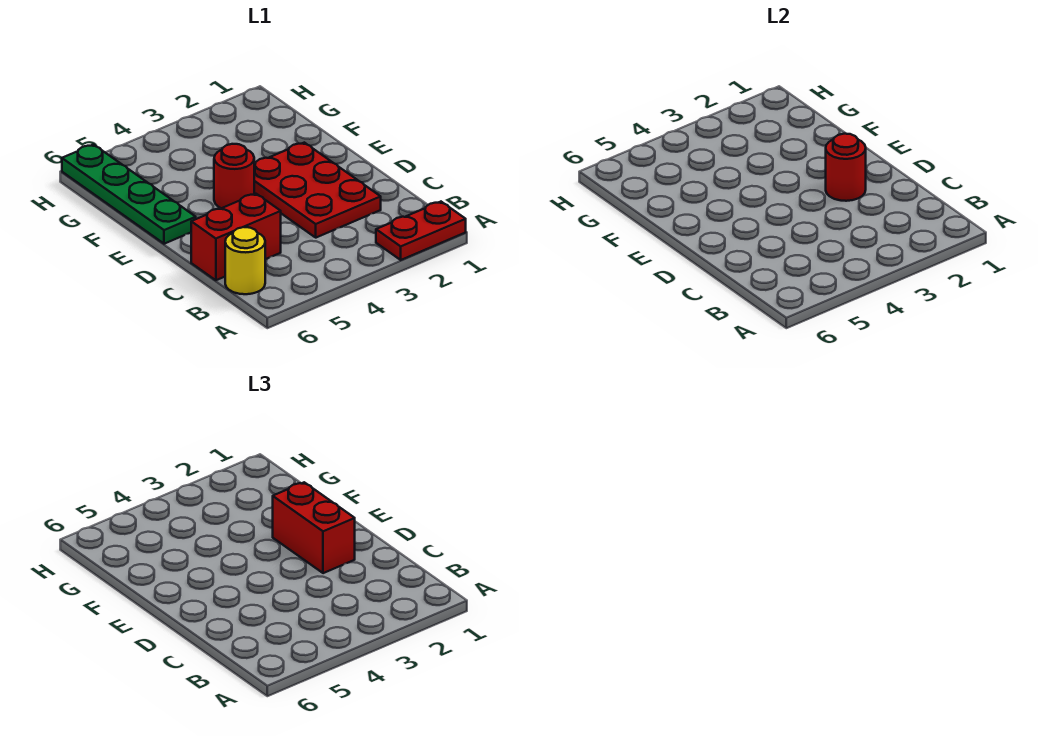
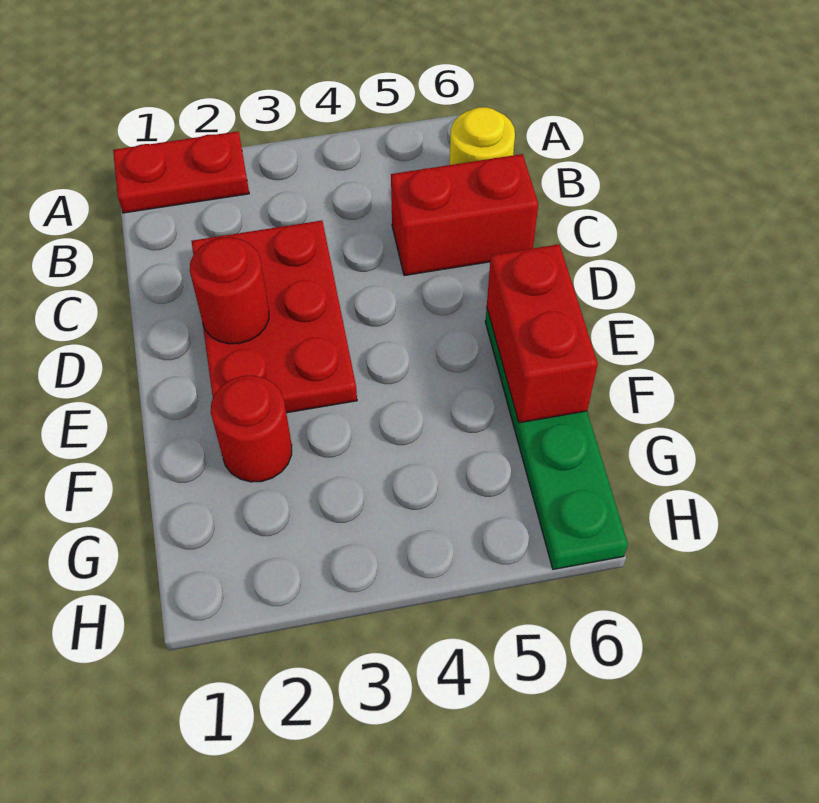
red brick D2:E2 level 3 -> red brick E6:F6 level 2
red round brick E4 level 1 -> red round brick F2 level 1

